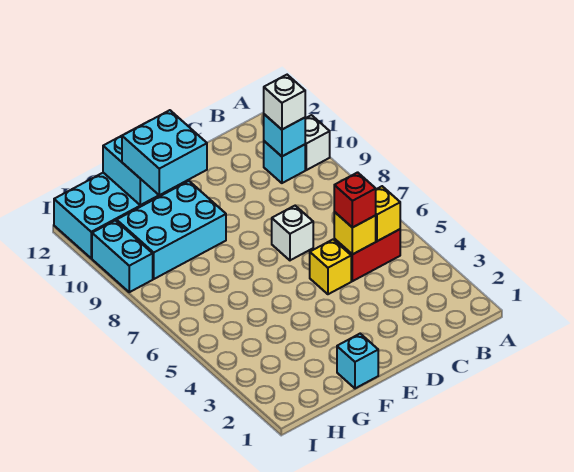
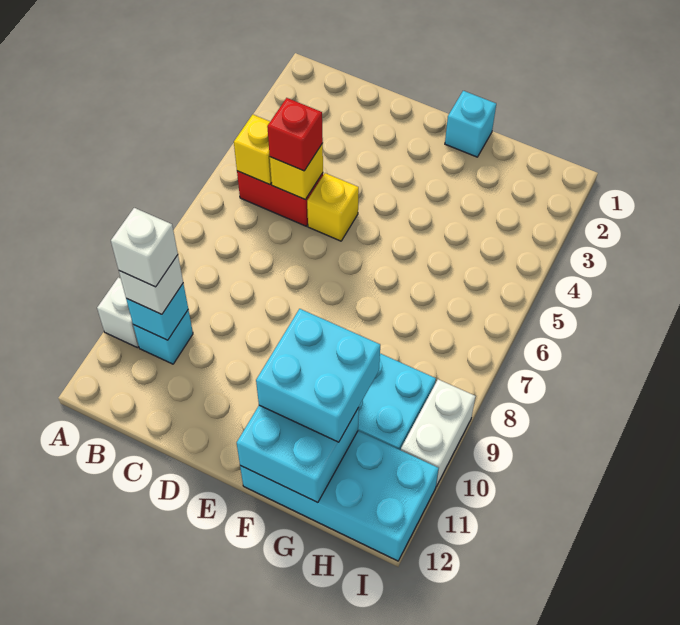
white brick D7 level 1 -> white brick B10 level 4
cyan brick I9:I10 level 1 -> white brick I9:I10 level 1

